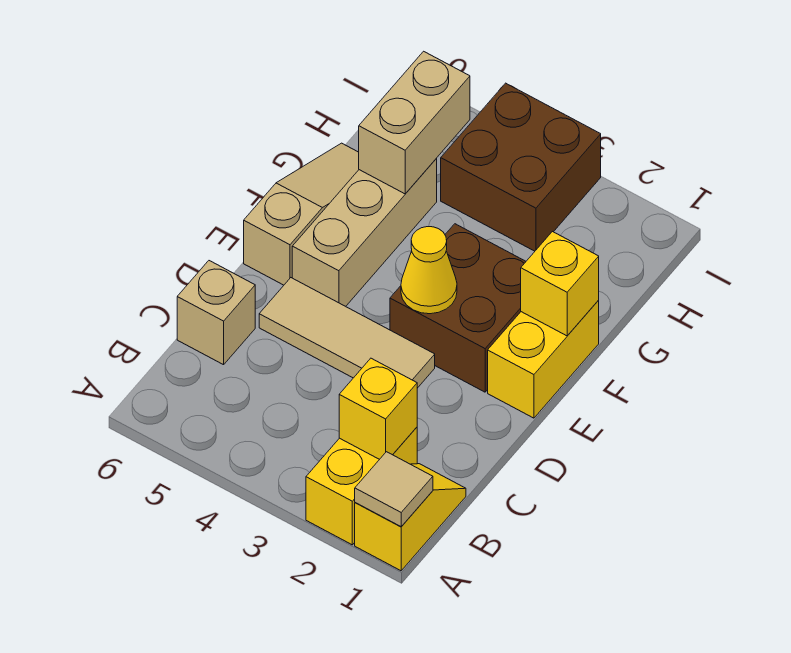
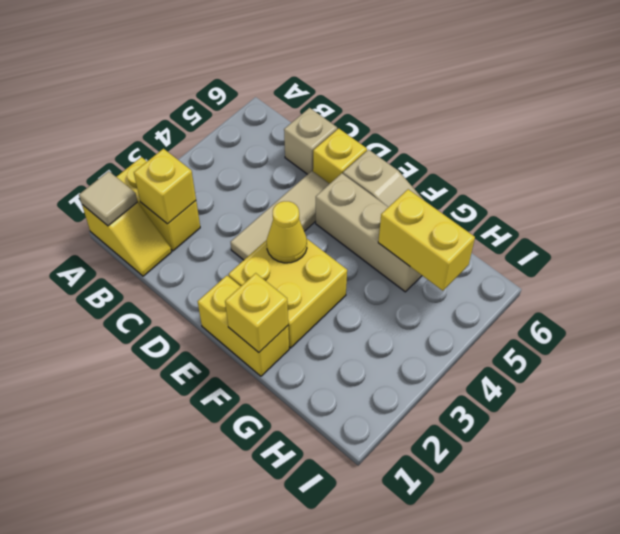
none -> yellow brick D6 level 1
brown brick E2:F3 level 1 -> yellow brick E2:F3 level 1
tan brick G5:H5 level 2 -> yellow brick G5:H5 level 2
brown brick H3:I4 level 1 -> none

